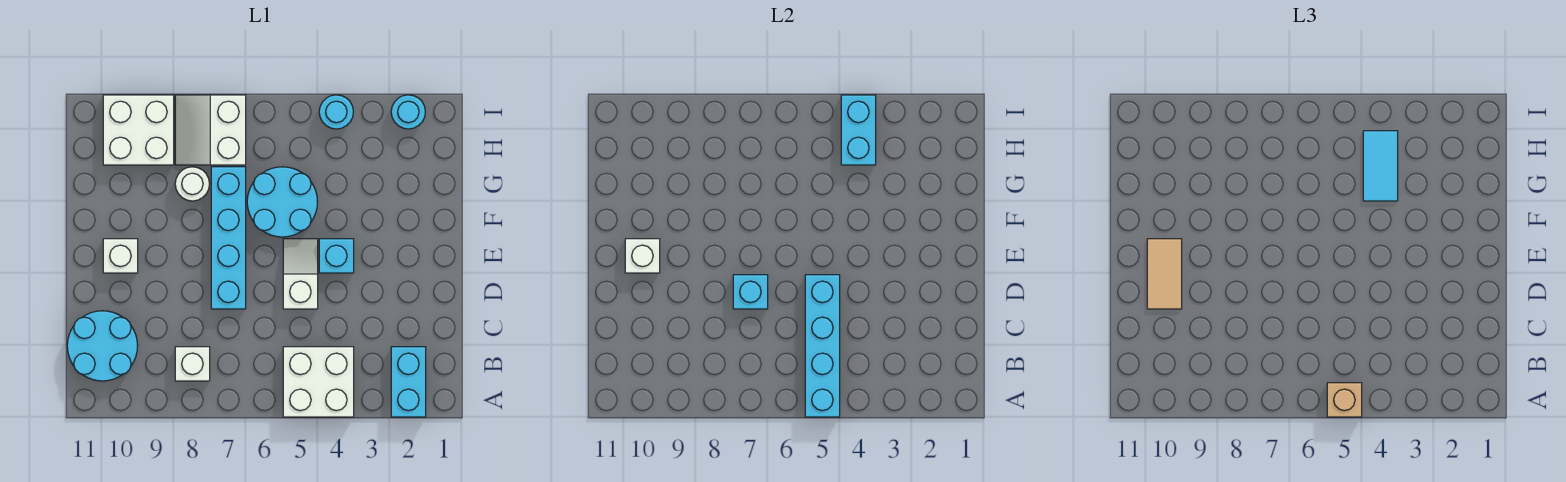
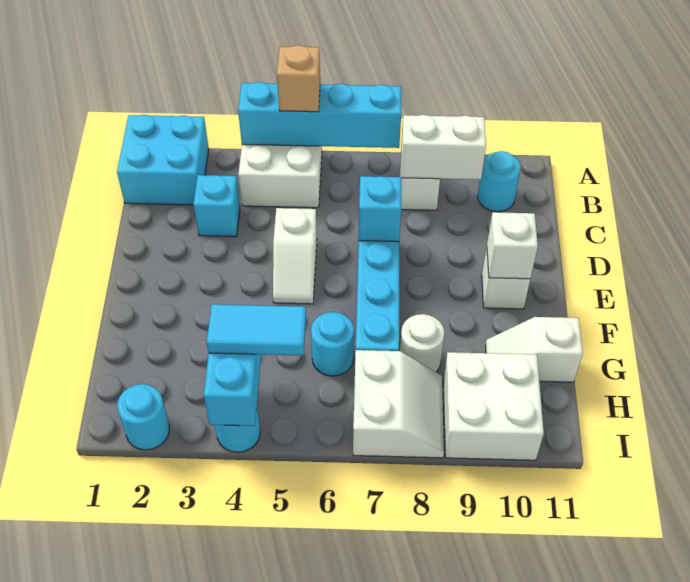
cyan brick A2:B2 level 1 -> cyan brick A1:B2 level 1
cyan brick A5:D5 level 2 -> cyan brick A4:A7 level 2
none -> white brick B8:B9 level 2
cyan round brick B10:C11 level 1 -> cyan round brick B10 level 1
tan tile D10:E10 level 3 -> none
cyan brick E4 level 1 -> cyan brick C3 level 1
cyan round brick F5:G6 level 1 -> cyan round brick G6 level 1
cyan tile G4:H4 level 3 -> cyan tile H4:H5 level 3
none -> white slope G10:G11 level 1 top 11

